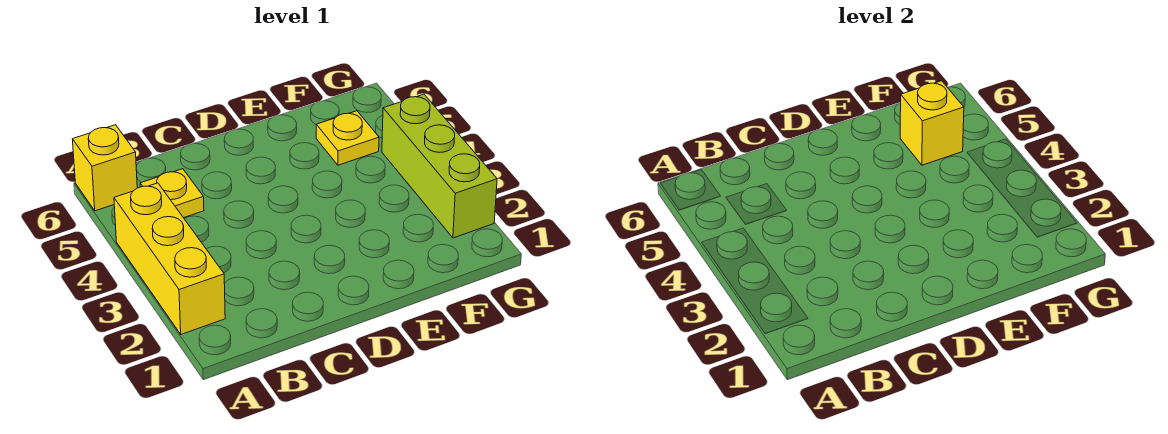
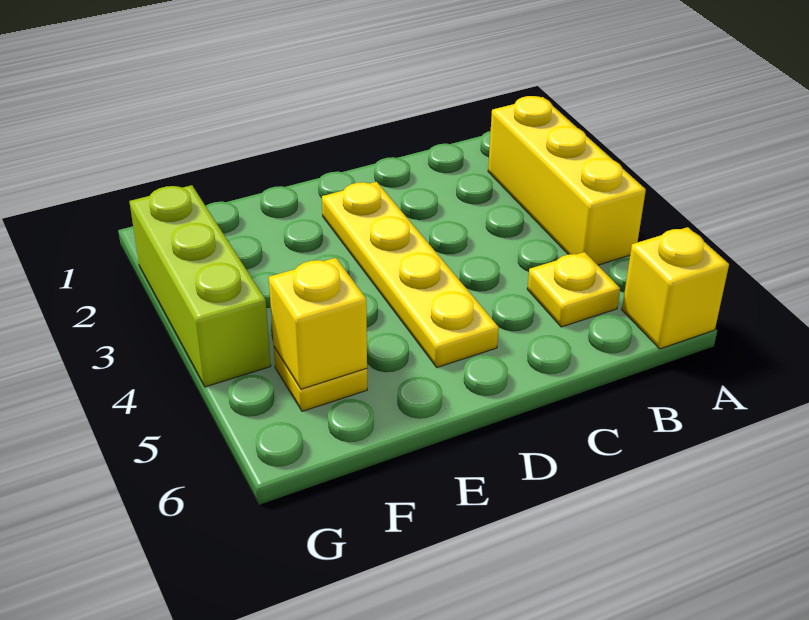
none -> yellow plate D2:D5 level 1

